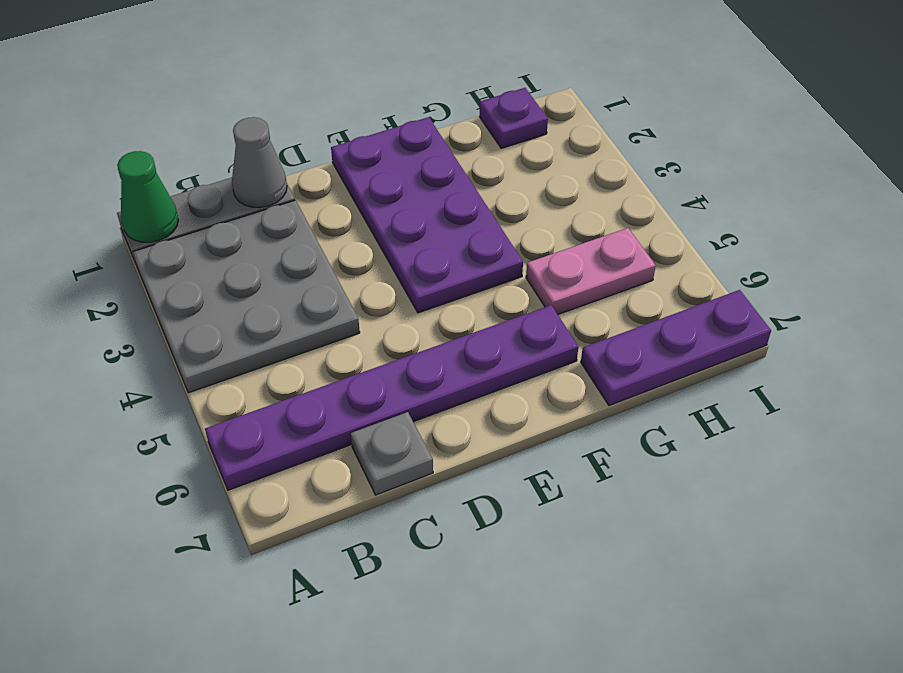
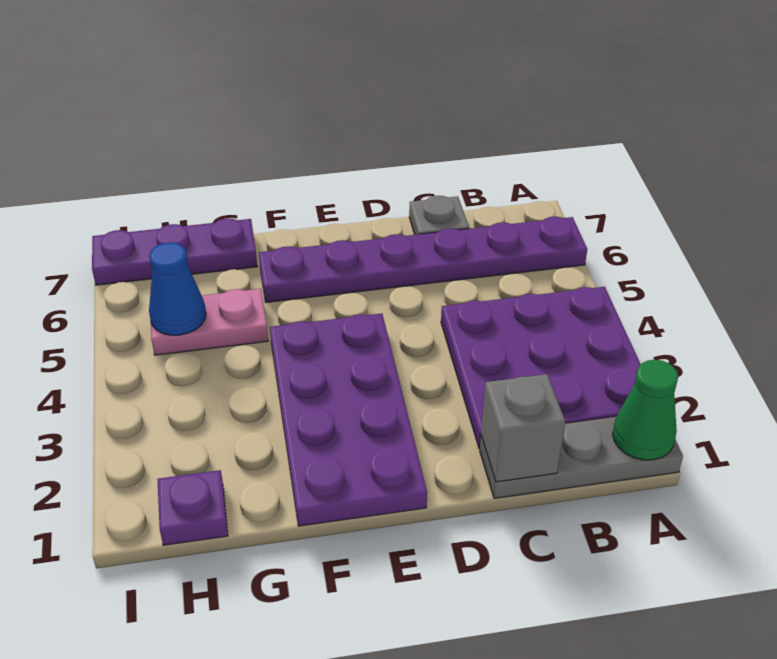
grey plate A2:C4 level 1 -> purple plate A2:C4 level 1
grey cone C1 level 2 -> grey brick C1 level 2
none -> blue cone H5 level 2

